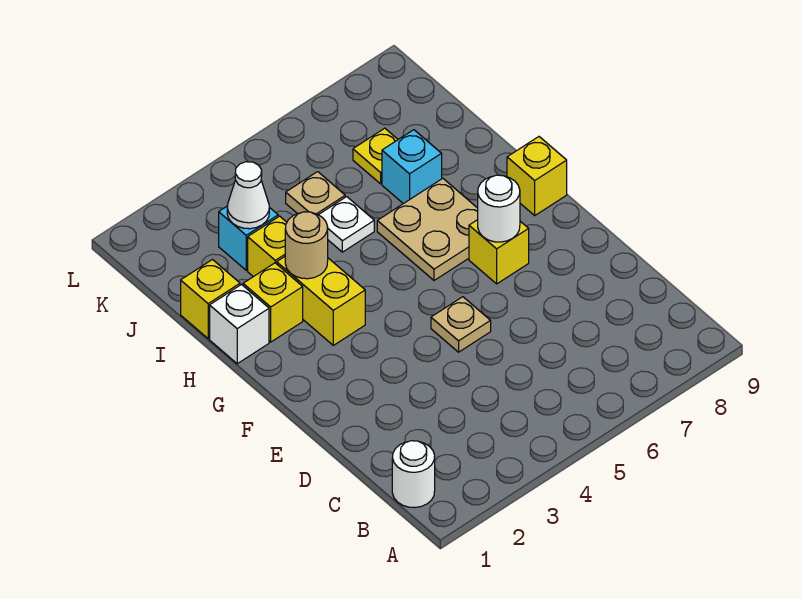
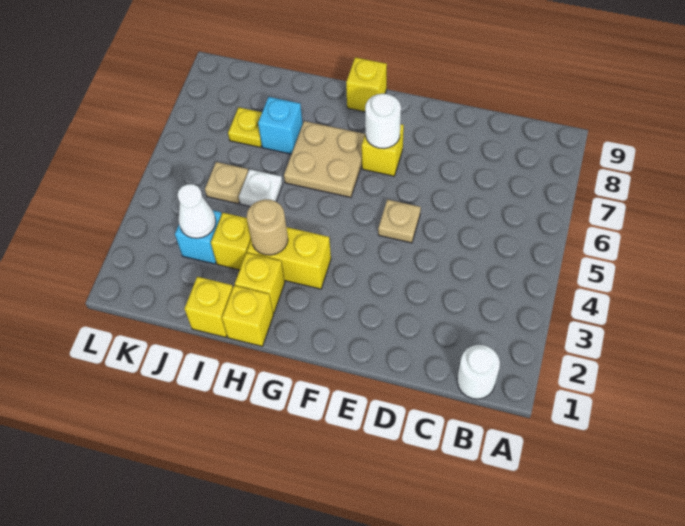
white brick H1 level 1 -> yellow brick H1 level 1

